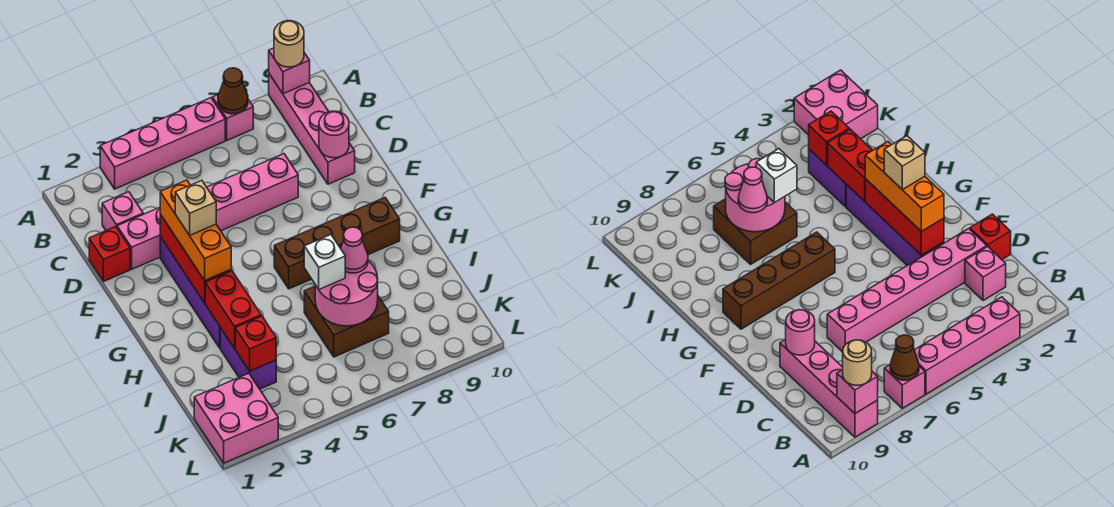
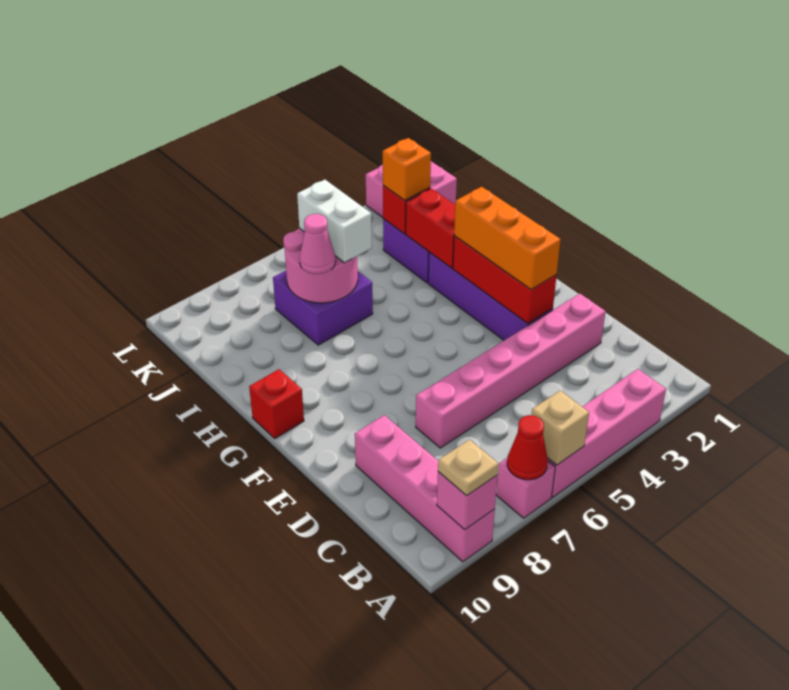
brown cone A7 level 2 -> red cone A7 level 2
tan round brick A9 level 3 -> tan plate A9 level 3
pink brick C2 level 1 -> none
red brick D1 level 1 -> red brick G10 level 1
pink round brick D9 level 2 -> none
tan brick F3 level 4 -> tan brick A6 level 2
brown brick G6:G9 level 1 -> none
brown brick I6:J7 level 1 -> purple brick I6:J7 level 1
white brick I6 level 3 -> white brick I6:J6 level 3
none -> orange brick J3 level 3

